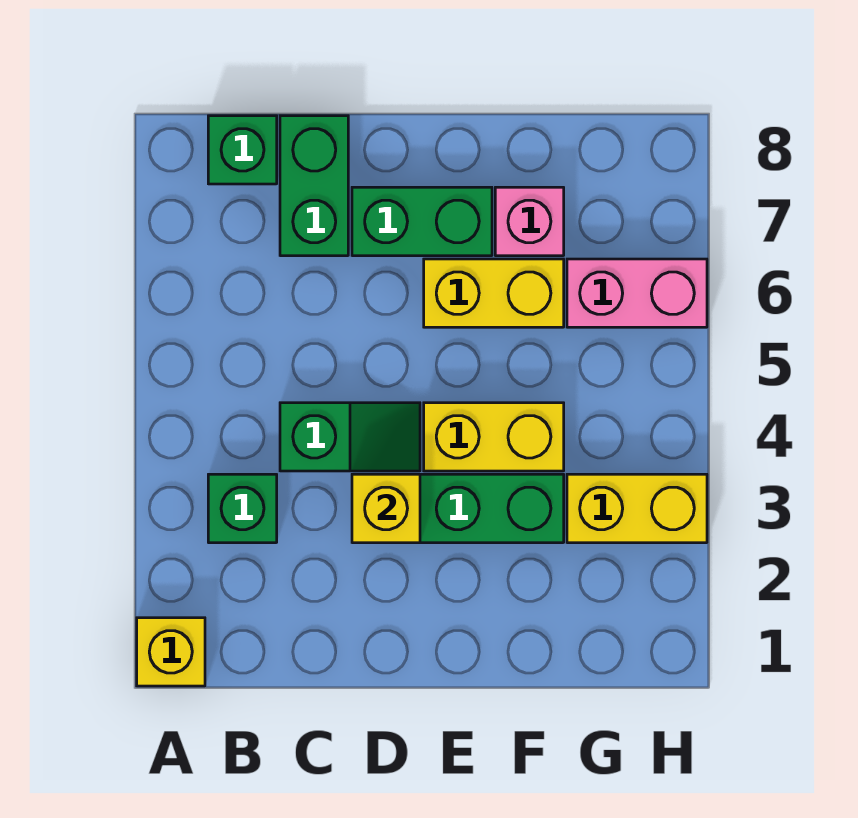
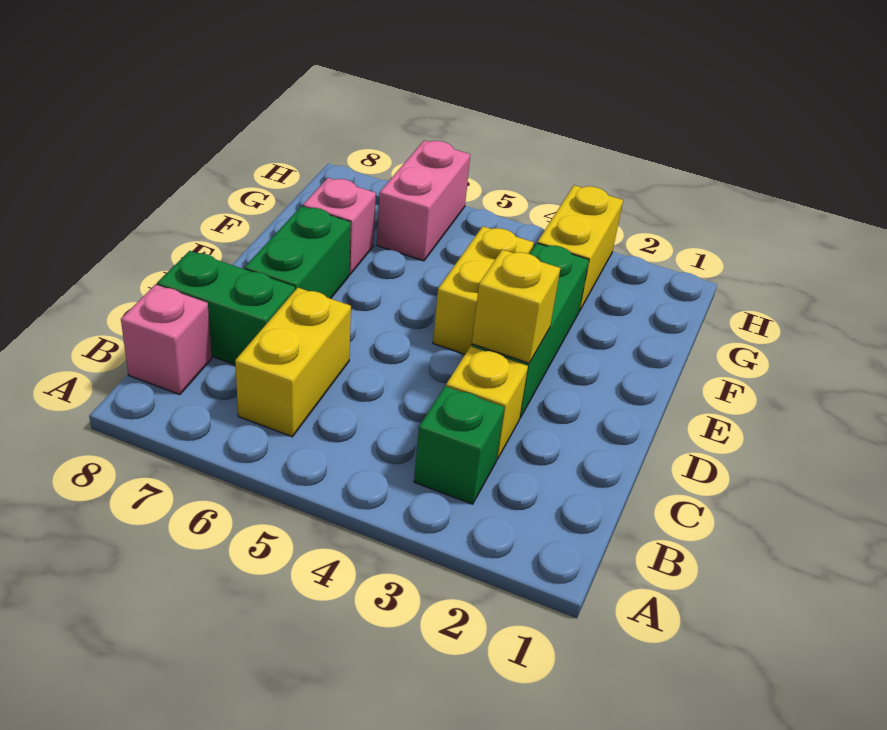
yellow brick A1 level 1 -> yellow brick C3 level 1
green brick B8 level 1 -> pink brick B8 level 1
green slope C4:D4 level 1 top C -> none
yellow brick E6:F6 level 1 -> yellow brick B6:C6 level 1

